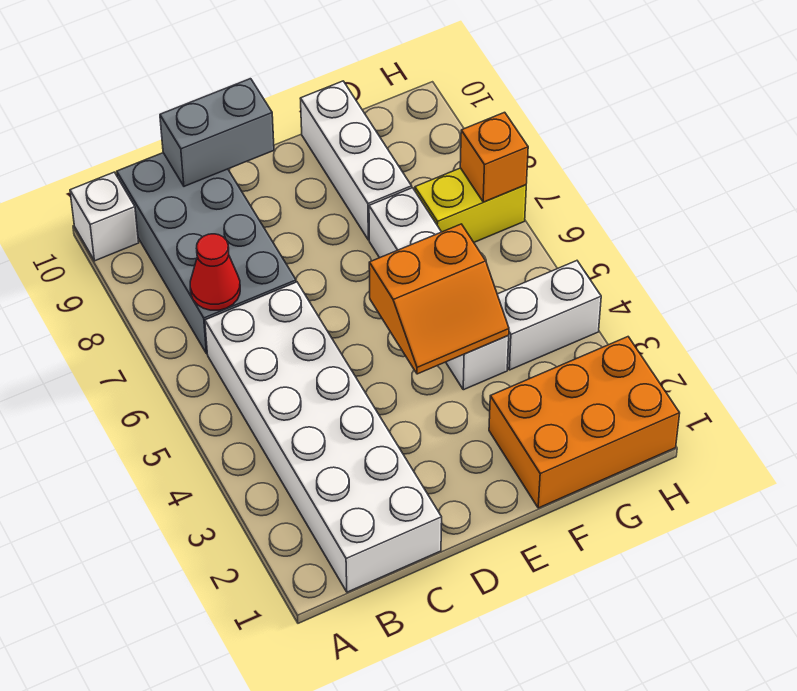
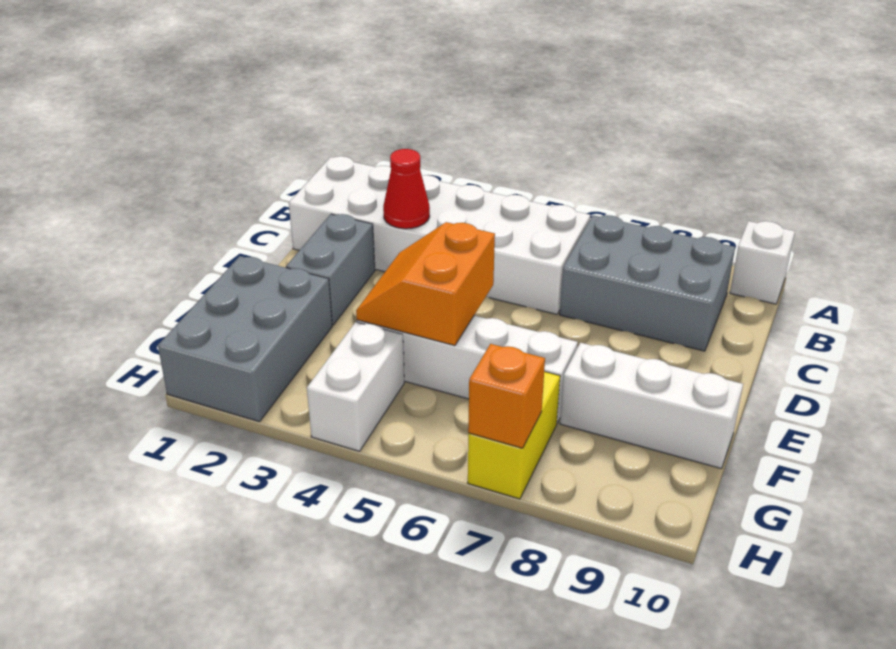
grey brick B7:C10 level 1 -> grey brick B7:C9 level 1
red cone B7 level 2 -> red cone C3 level 2
grey brick C10:D10 level 2 -> grey brick D2:E2 level 1
orange brick F1:H2 level 1 -> grey brick F1:H2 level 1

